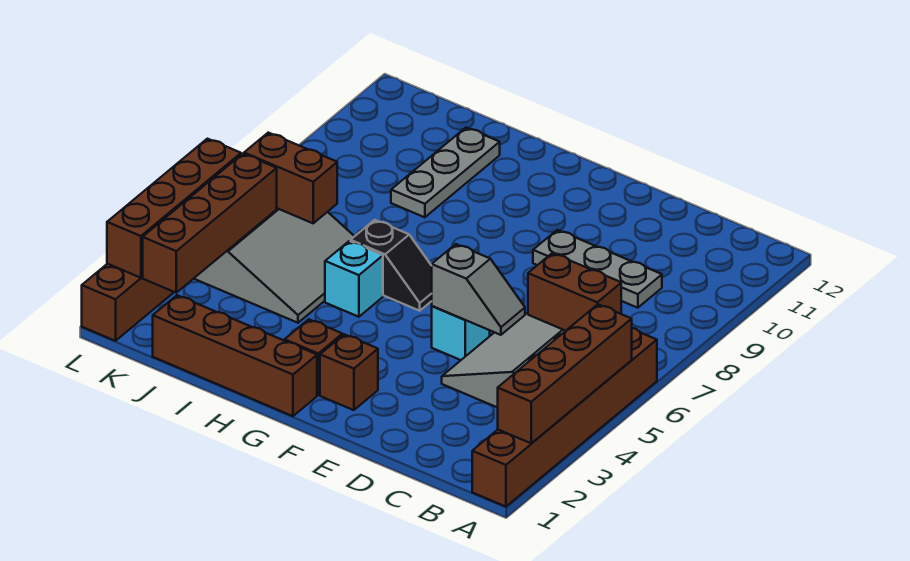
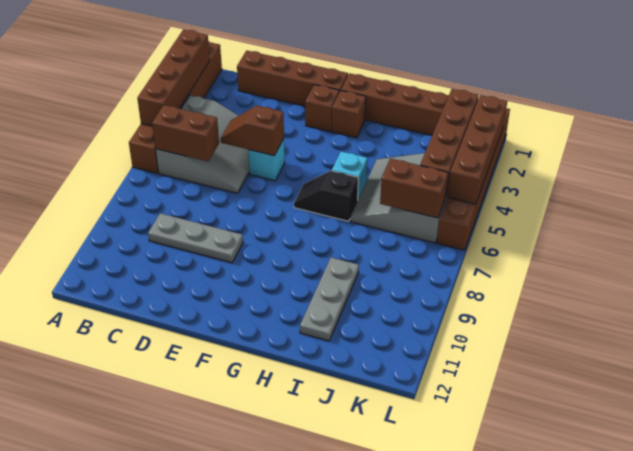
none -> brown brick C1:F1 level 1
grey slope D5:E5 level 2 top E -> brown slope D5:E5 level 2 top E

